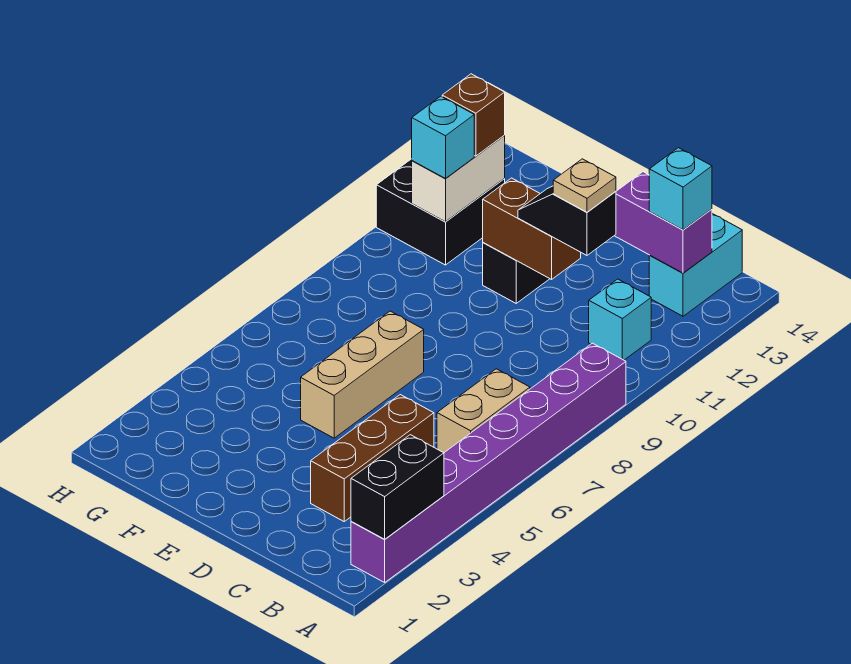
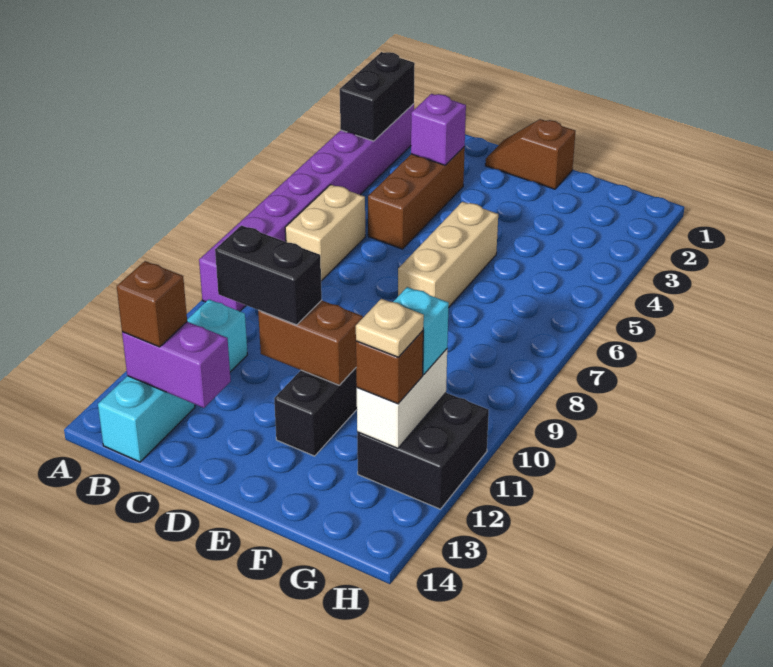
cyan brick B13 level 3 -> brown brick B13 level 3
none -> purple brick C3 level 2
black slope C11:D11 level 3 top C -> black brick C11:D11 level 3
tan plate C11 level 4 -> tan plate G12 level 4
none -> brown slope D1:E1 level 1 top E

